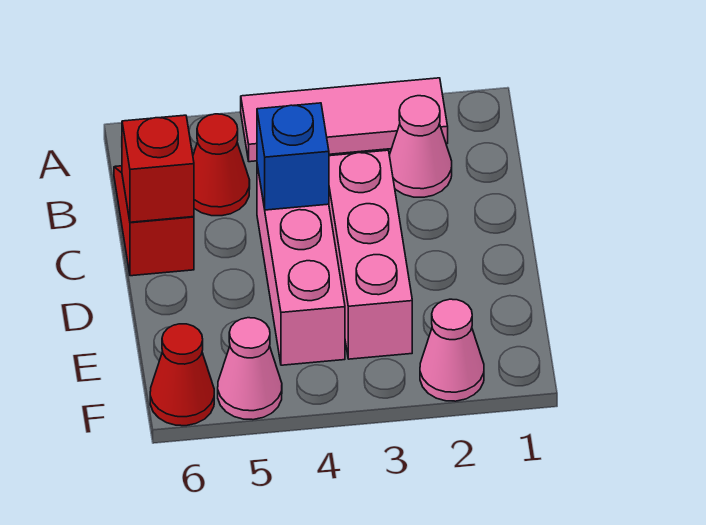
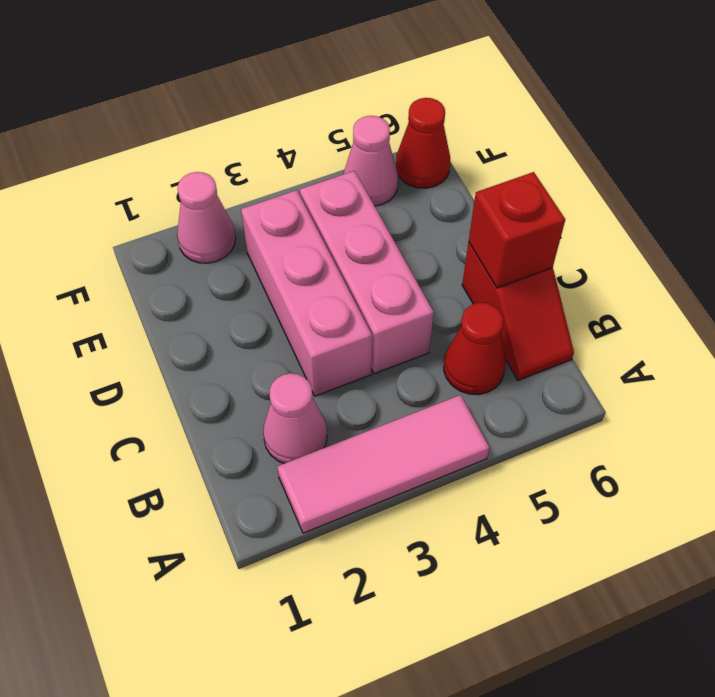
blue brick C4 level 2 -> none

